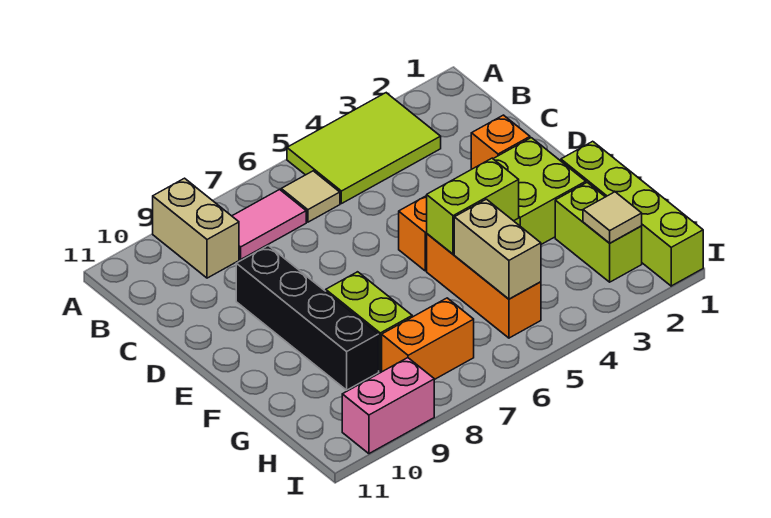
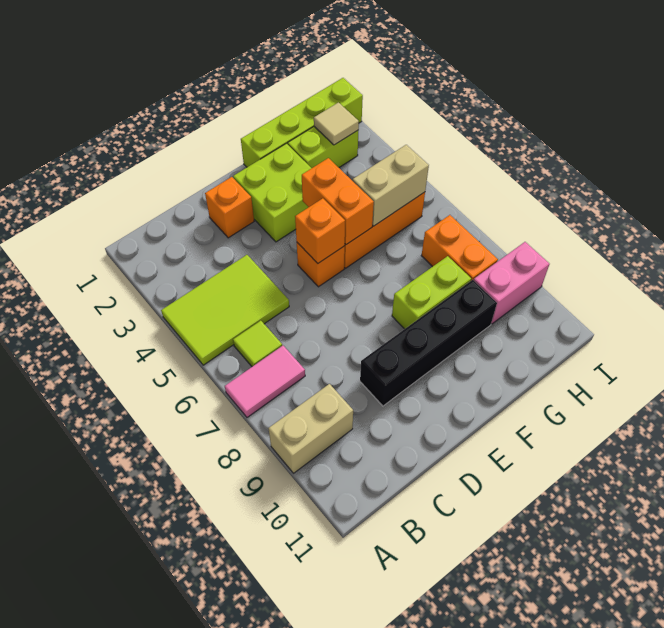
lime tile A3:B5 level 1 -> lime tile A4:C5 level 1
tan tile B6 level 1 -> lime tile B6 level 1
pink tile B7:B8 level 1 -> pink tile A7:B7 level 1
none -> orange brick E5 level 2
lime brick F4:F5 level 2 -> orange brick F4:F5 level 2
pink brick I9:I10 level 1 -> pink brick H9:I9 level 1

